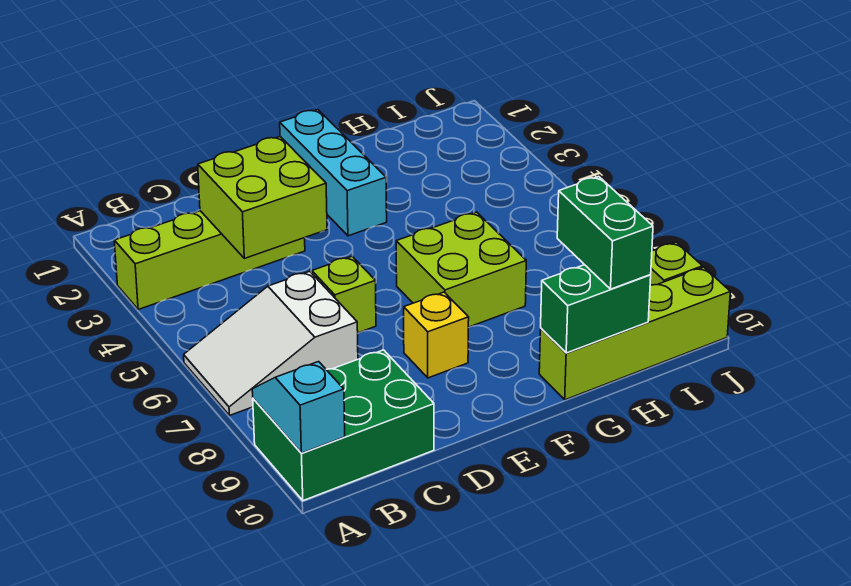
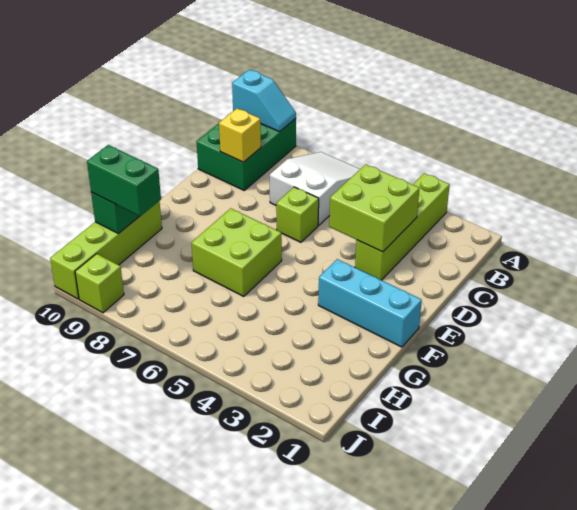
yellow brick E8 level 1 -> yellow brick C9 level 2

